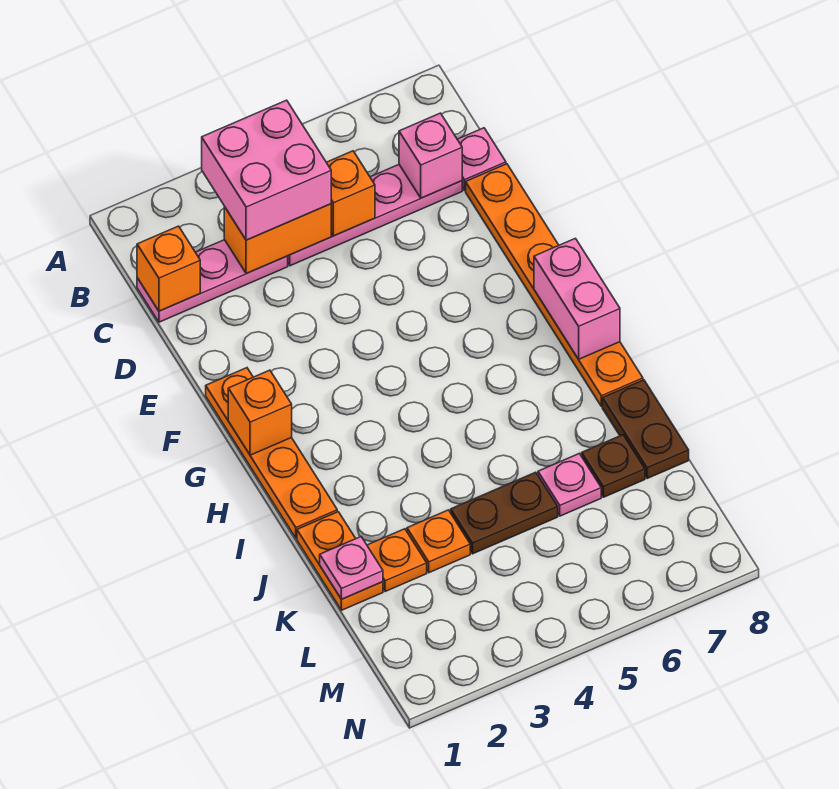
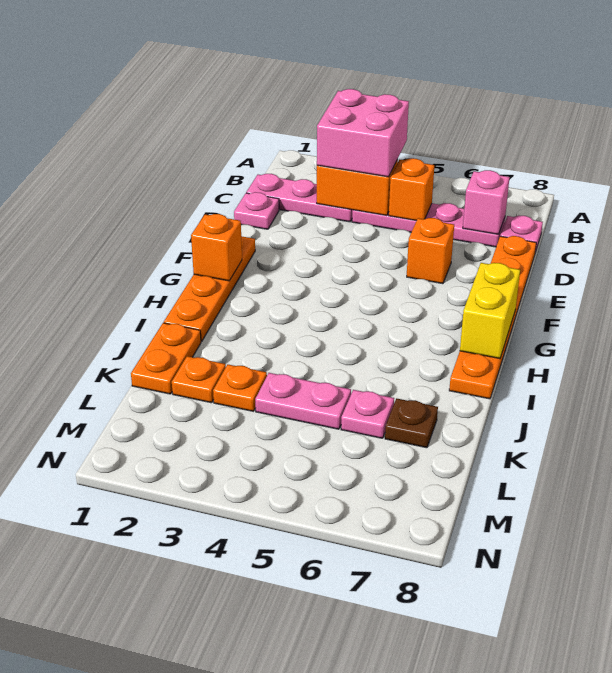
orange brick C1 level 2 -> orange brick E6 level 1
pink brick G8:H8 level 2 -> yellow brick G8:H8 level 2
brown plate J8:K8 level 1 -> none
pink plate K1 level 2 -> pink plate D1 level 1
brown plate K4:K5 level 1 -> pink plate K4:K5 level 1

